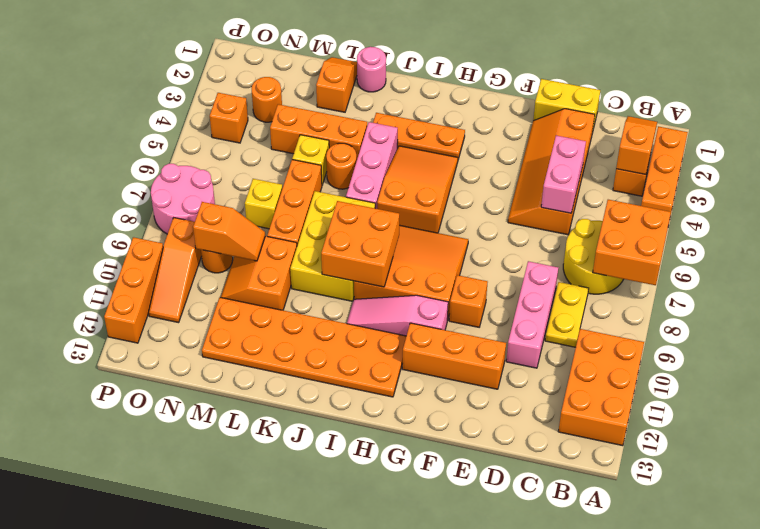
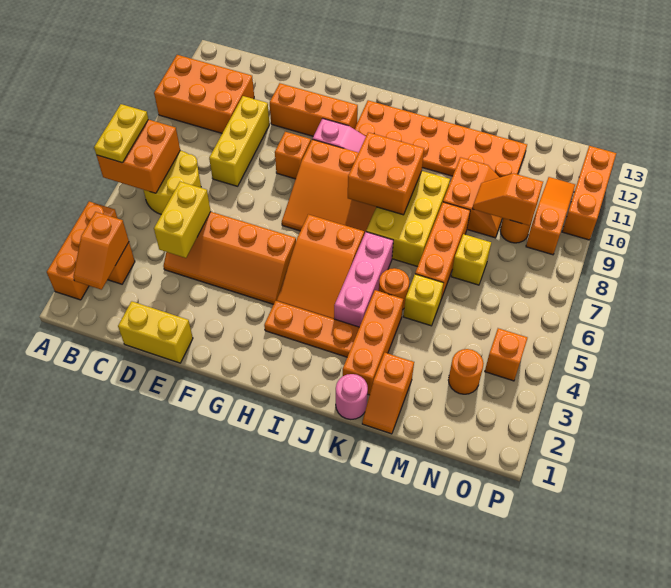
orange brick A10:B12 level 1 -> orange brick A10:C11 level 1
yellow plate C8:C9 level 1 -> yellow plate A6:A7 level 3
orange slope D2:E5 level 1 top D -> orange slope D4:G5 level 1 top 5
pink brick D4:D5 level 2 -> yellow brick D4:D5 level 2
pink brick D8:D10 level 1 -> yellow brick D8:D10 level 1
orange brick K4:M4 level 1 -> orange brick K2:K4 level 1
pink round brick O7:P8 level 1 -> none

